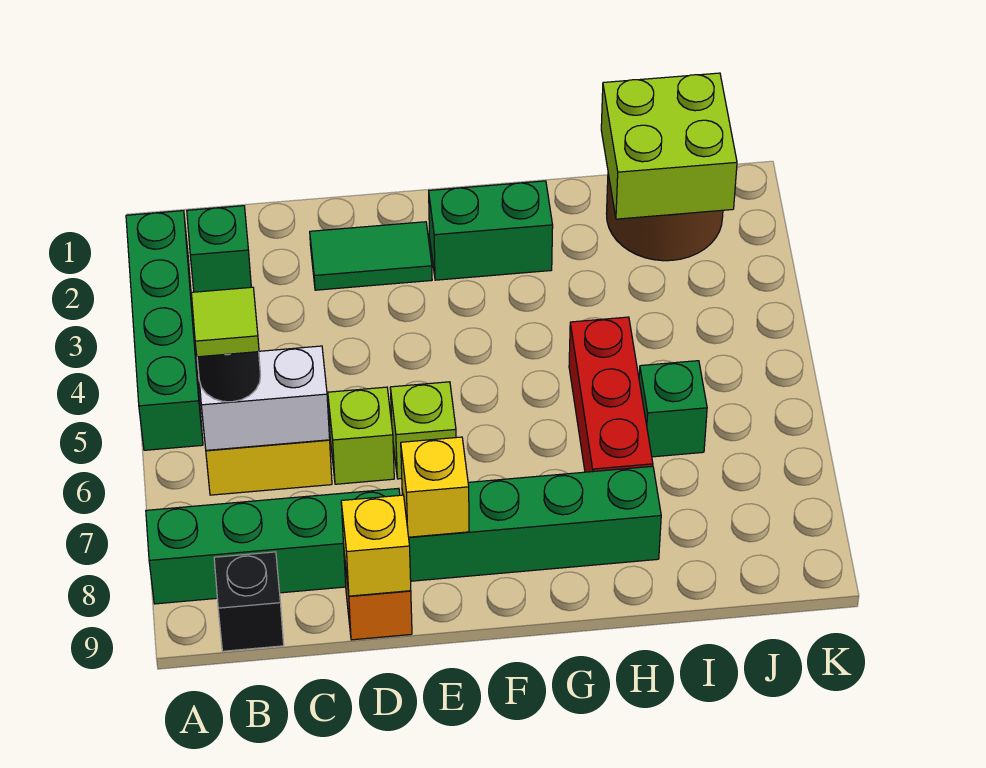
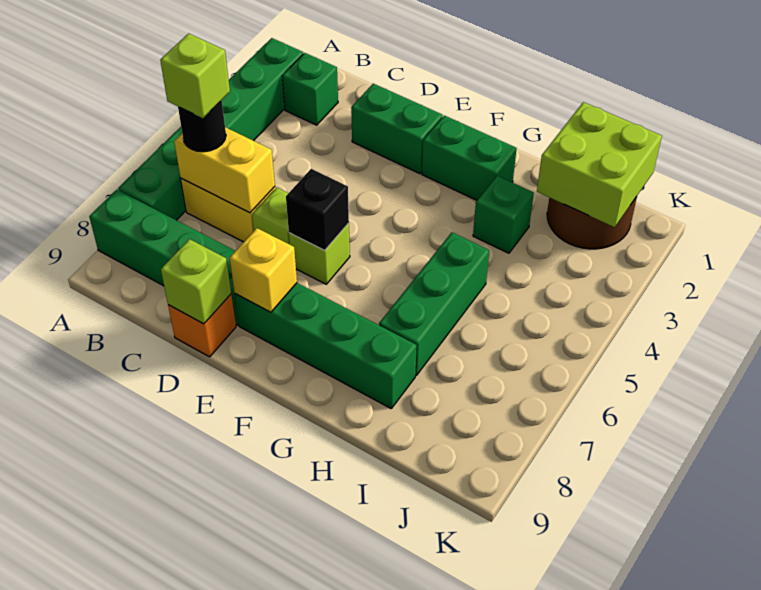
green brick A2:A5 level 1 -> green brick A2:A7 level 1
white brick B6:C6 level 2 -> yellow brick B6:C6 level 2
lime tile B6 level 4 -> lime brick B6 level 4
black brick B9 level 1 -> black brick E6 level 2
green tile D2:E2 level 1 -> green brick D2:E2 level 1
yellow brick D9 level 2 -> lime brick D9 level 2
red brick H5:H7 level 1 -> green brick H5:H7 level 1
green brick I6 level 1 -> green brick H3 level 1

